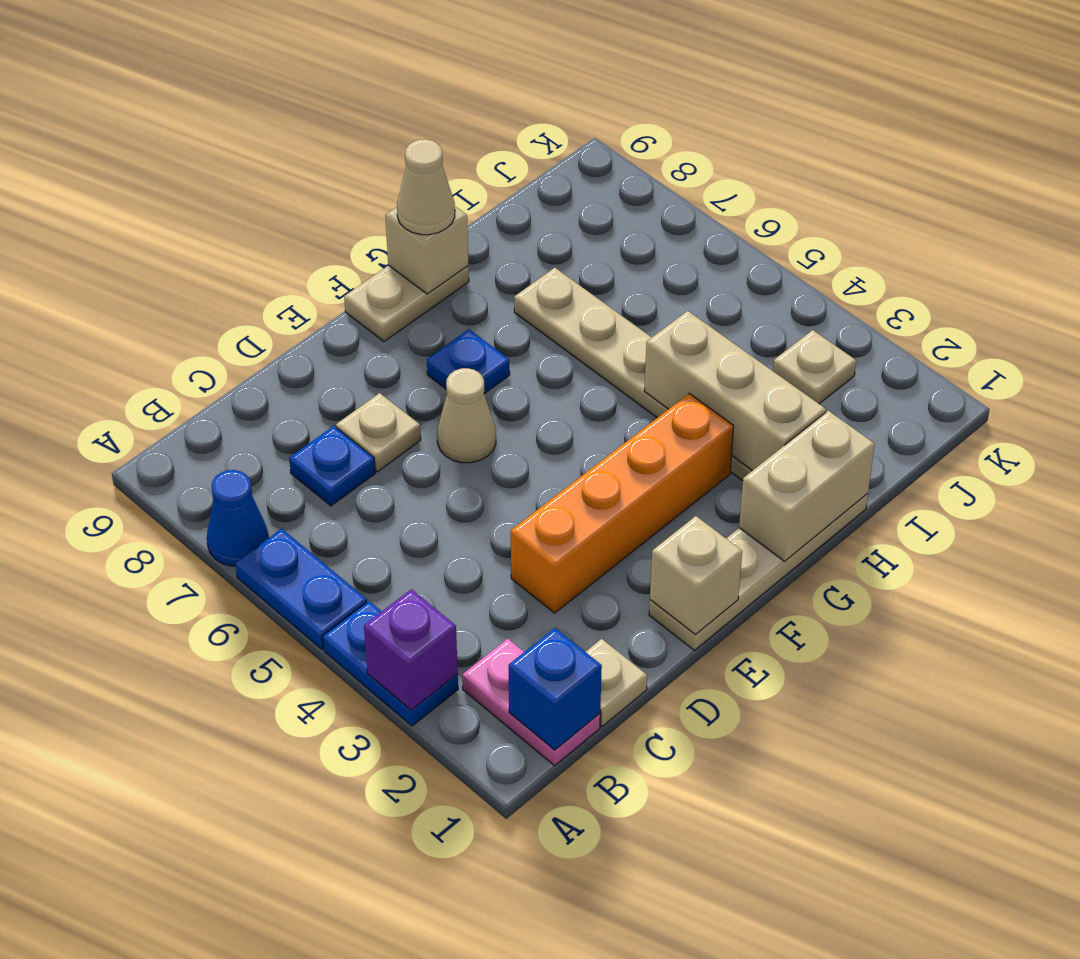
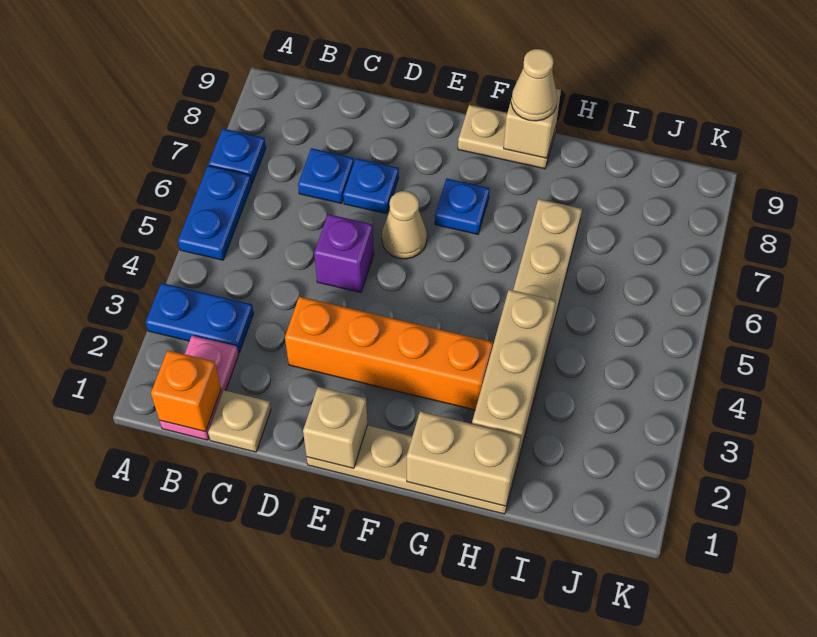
blue plate A3:A4 level 1 -> blue plate A3:B3 level 1
purple brick A3 level 2 -> purple brick D5 level 1
blue cone A7 level 1 -> blue plate A7 level 1
blue brick B1 level 2 -> orange brick B1 level 2
tan plate D7 level 1 -> blue plate D7 level 1
tan plate J3 level 1 -> none

